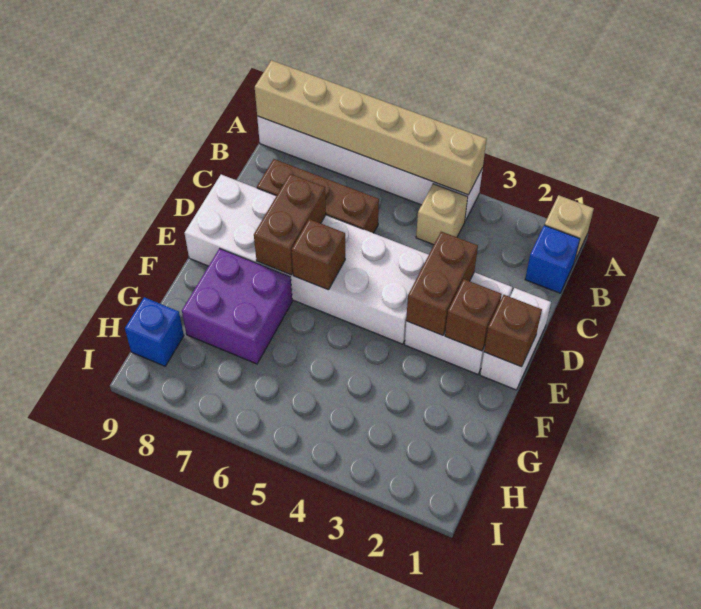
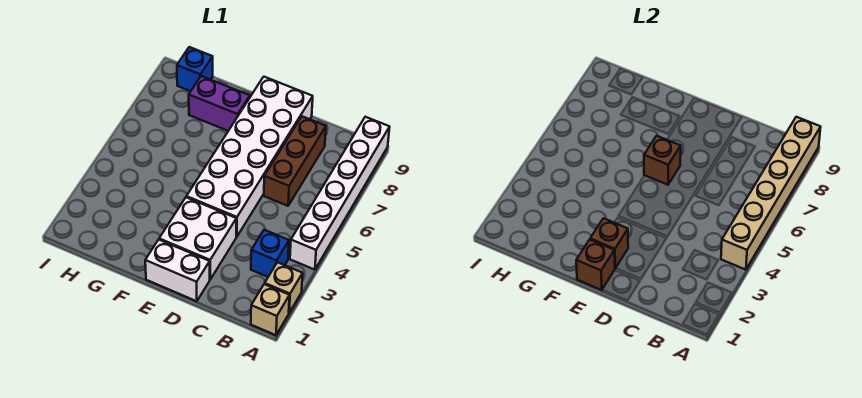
blue brick B1 level 1 -> blue brick B3 level 1
tan brick B4 level 1 -> tan brick A2 level 1
brown brick D3:E3 level 2 -> none
brown brick D7:E7 level 2 -> none
purple brick F7:G8 level 1 -> purple brick F8:G8 level 1

